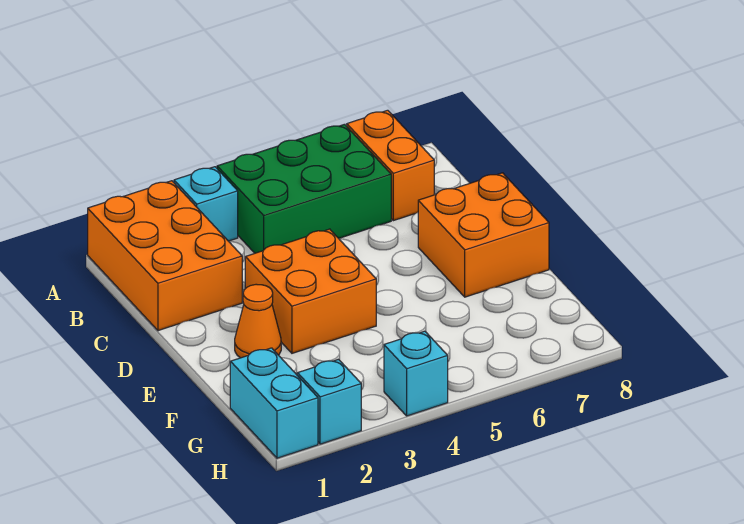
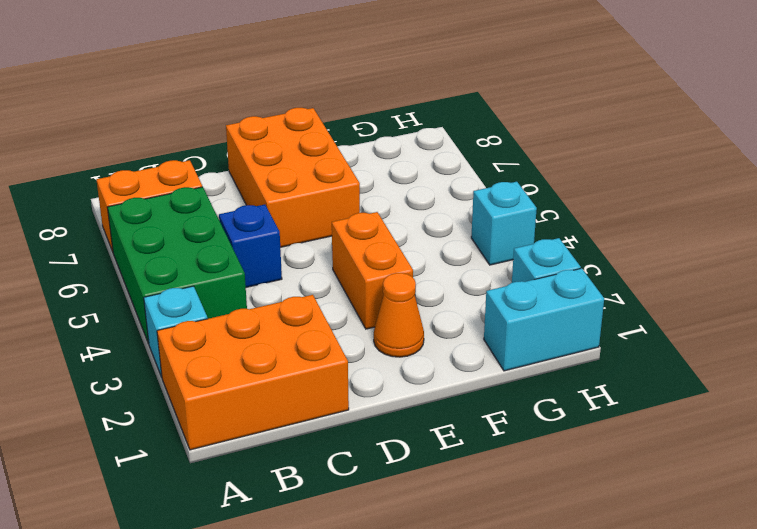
none -> blue brick C5 level 1
orange brick D3:E4 level 1 -> orange brick E3:E4 level 1
orange brick D7:E8 level 1 -> orange brick D6:E8 level 1

